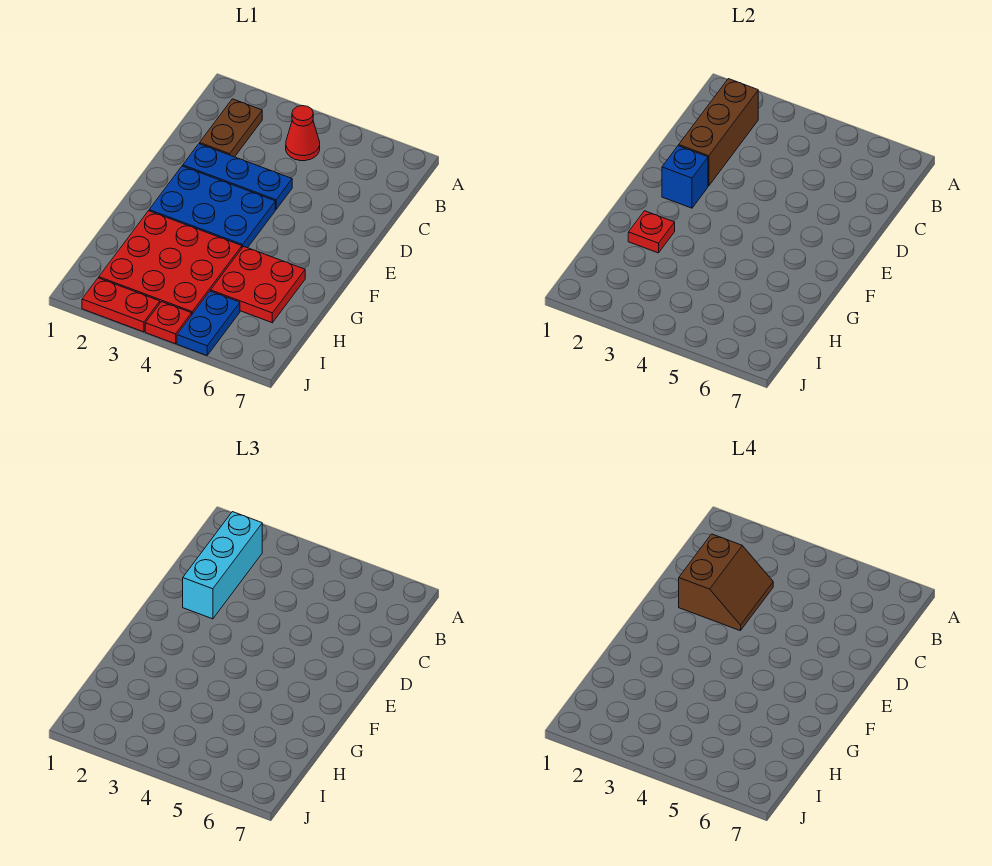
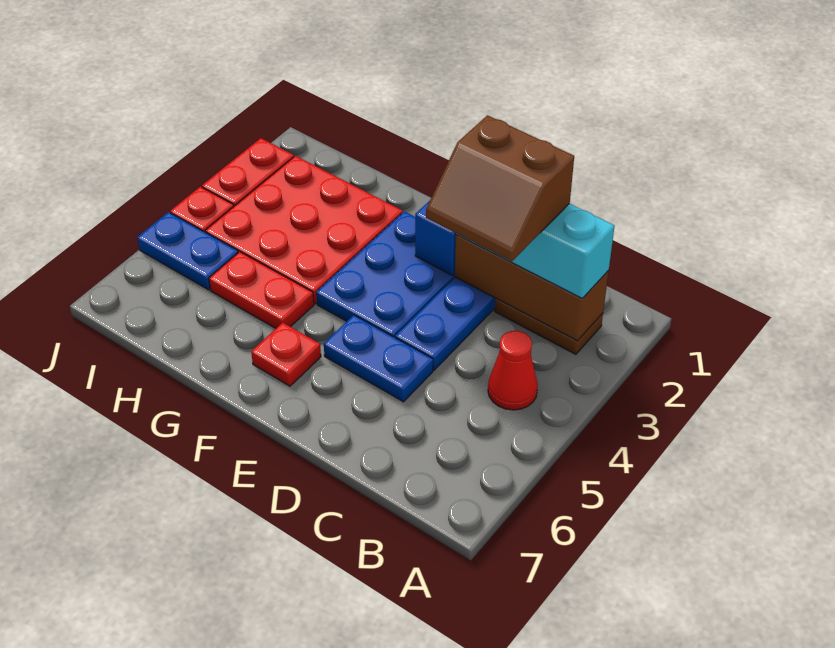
none -> blue plate D5:E5 level 1
red plate G2 level 2 -> red plate F6 level 1
red plate G5:H6 level 1 -> red plate G5:H5 level 1

